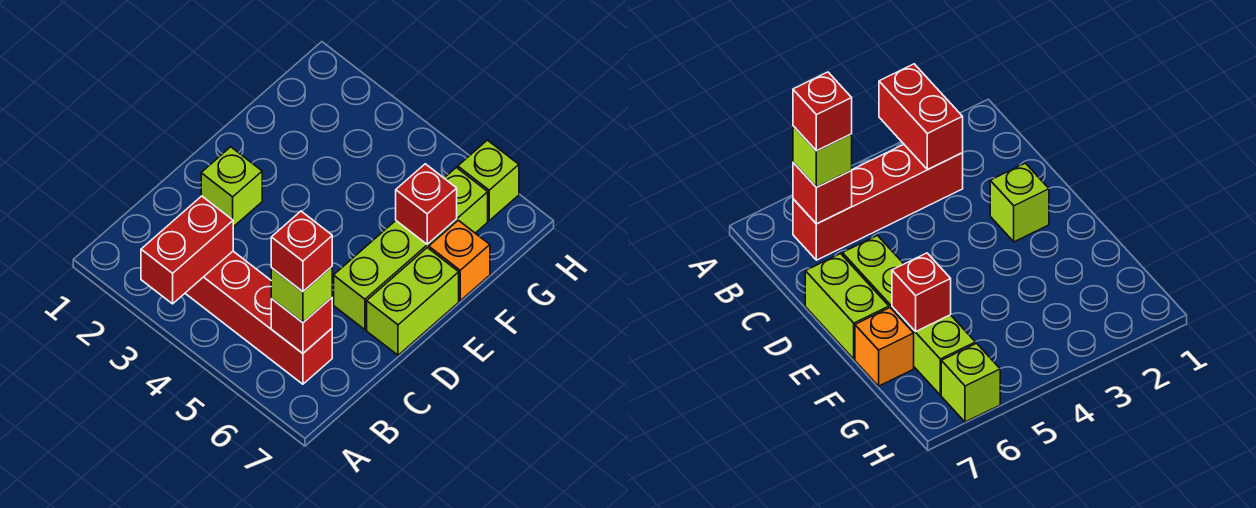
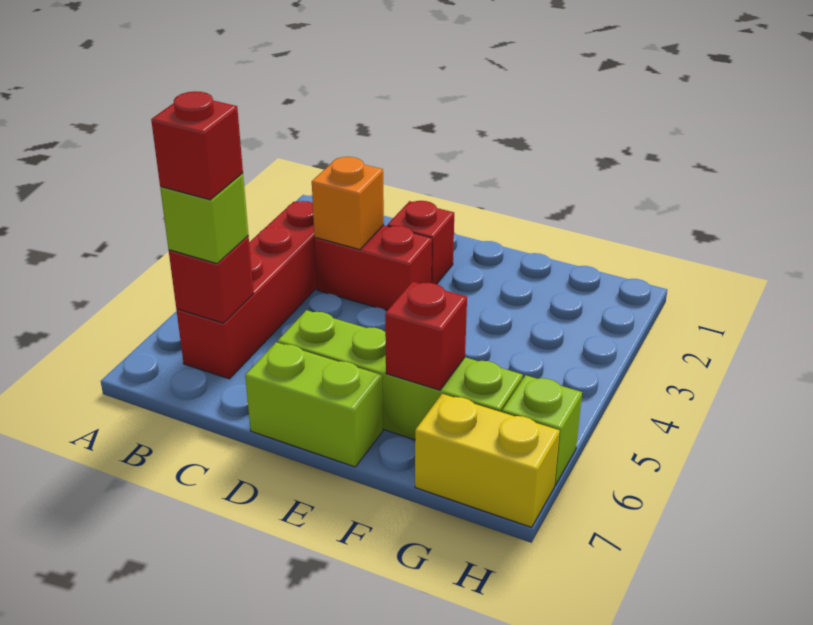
red brick A3:B3 level 2 -> red brick C3:D3 level 1
lime brick D2 level 1 -> red brick D2 level 1
orange brick F7 level 1 -> orange brick C3 level 2
none -> yellow brick G7:H7 level 1

